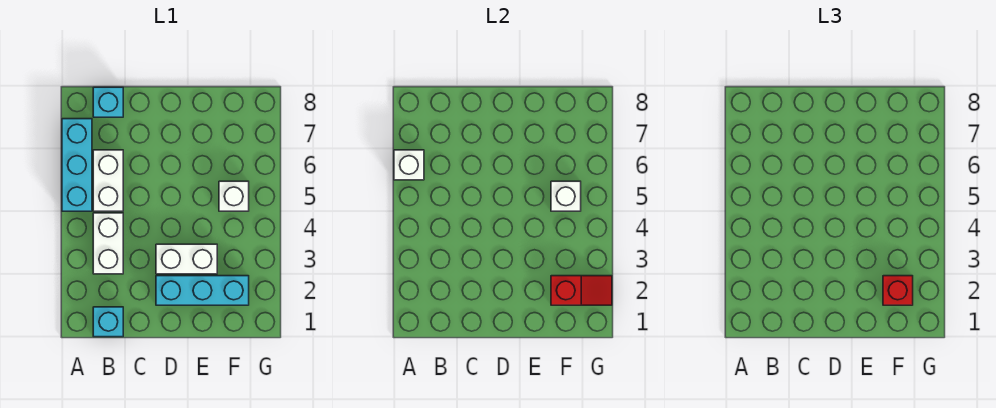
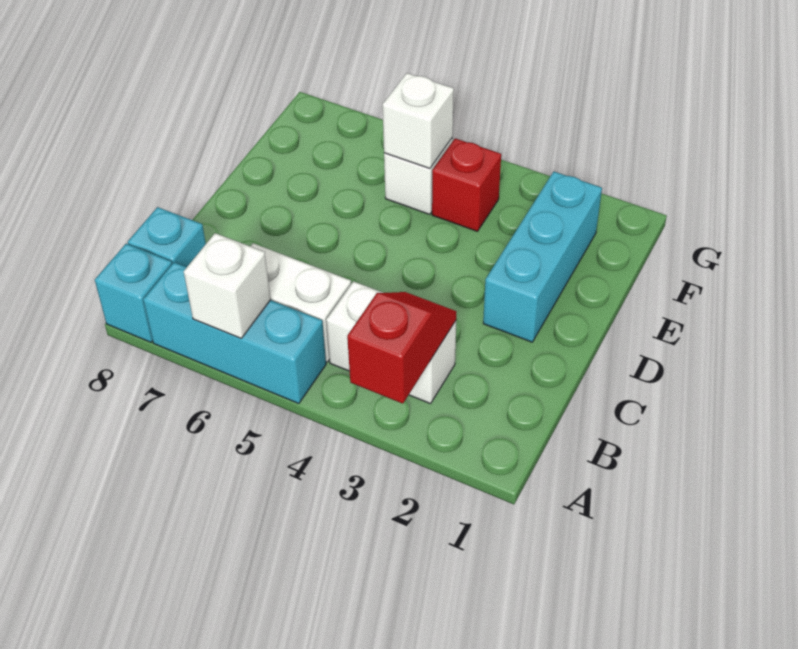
cyan brick B1 level 1 -> cyan brick A8 level 1
white brick D3:E3 level 1 -> none
red slope F2:G2 level 2 top F -> red slope A3:B3 level 2 top A
red brick F2 level 3 -> red brick F4 level 1

